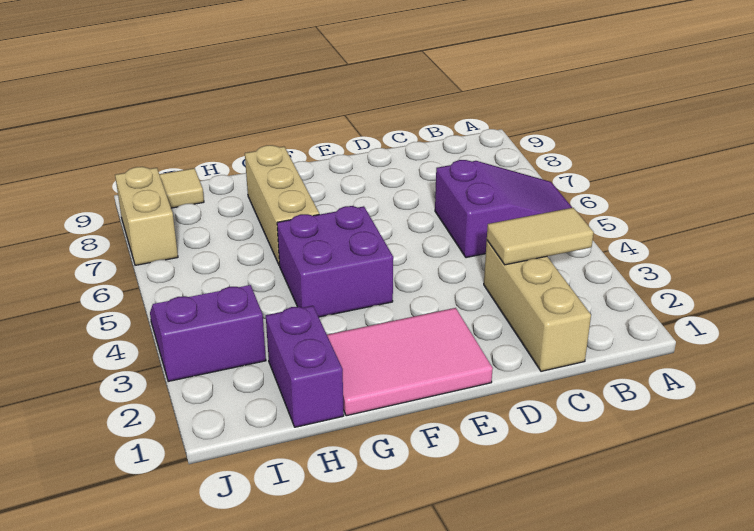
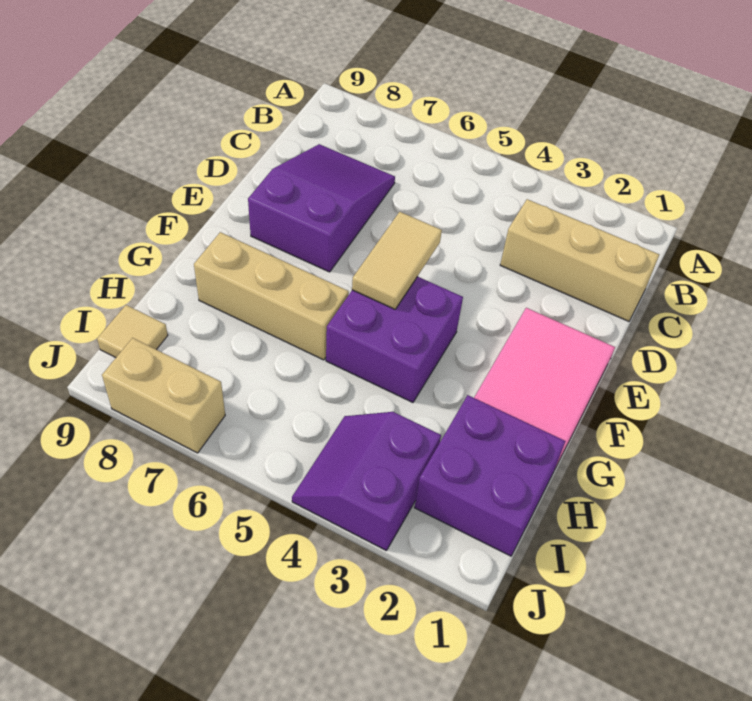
purple slope A5:C6 level 1 top C -> purple slope C7:E8 level 1 top E
tan tile B3:C3 level 2 -> tan tile E5:F5 level 2
purple brick H1:H2 level 1 -> purple brick H1:I2 level 1

